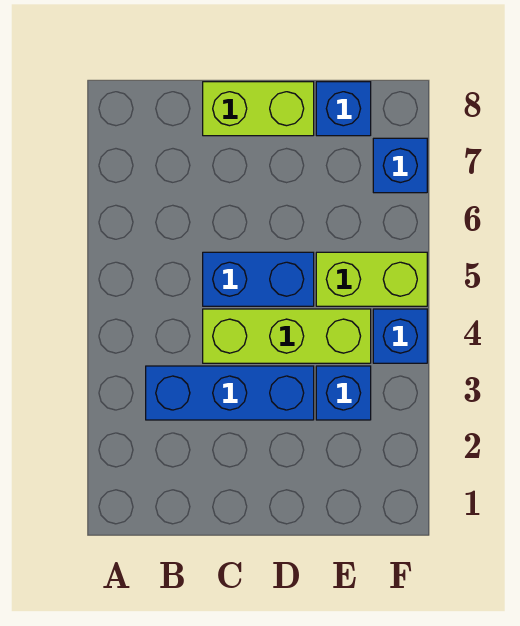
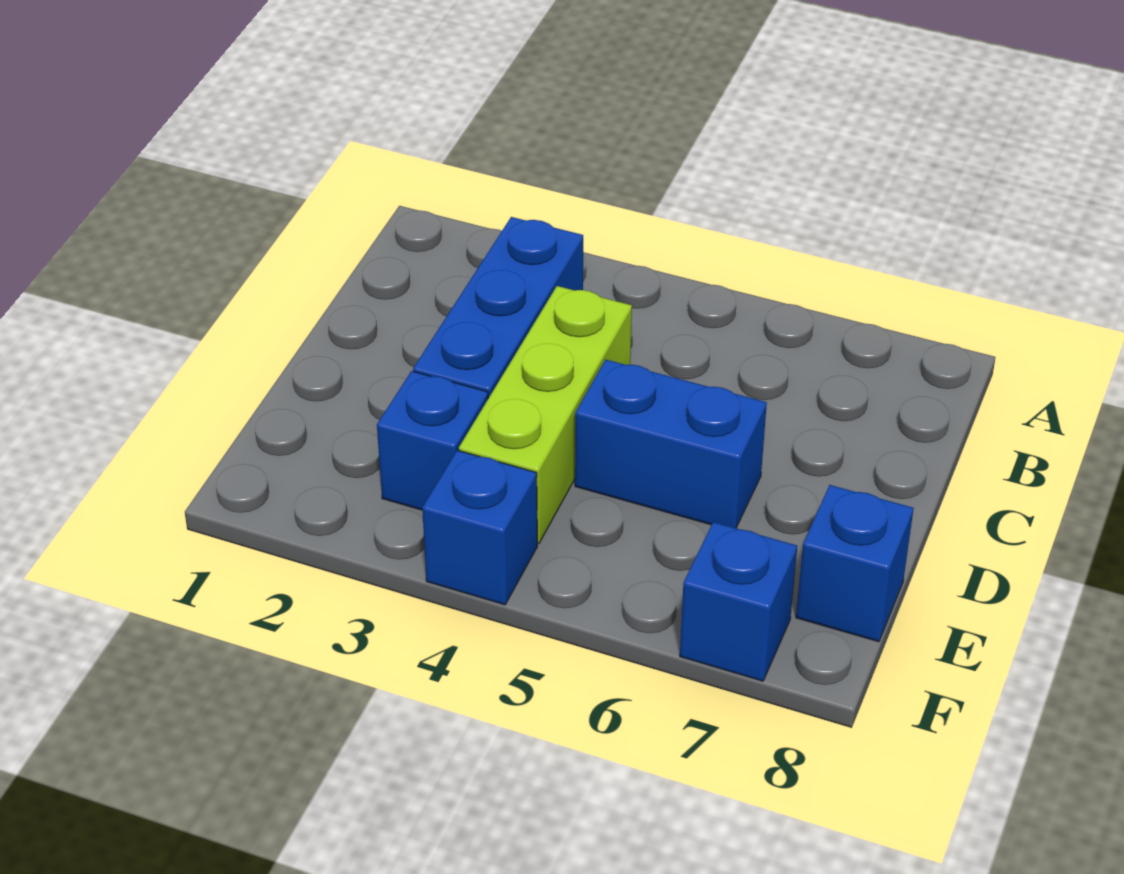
blue brick C5:D5 level 1 -> blue brick D5:D6 level 1
lime brick C8:D8 level 1 -> none
lime brick E5:F5 level 1 -> none

